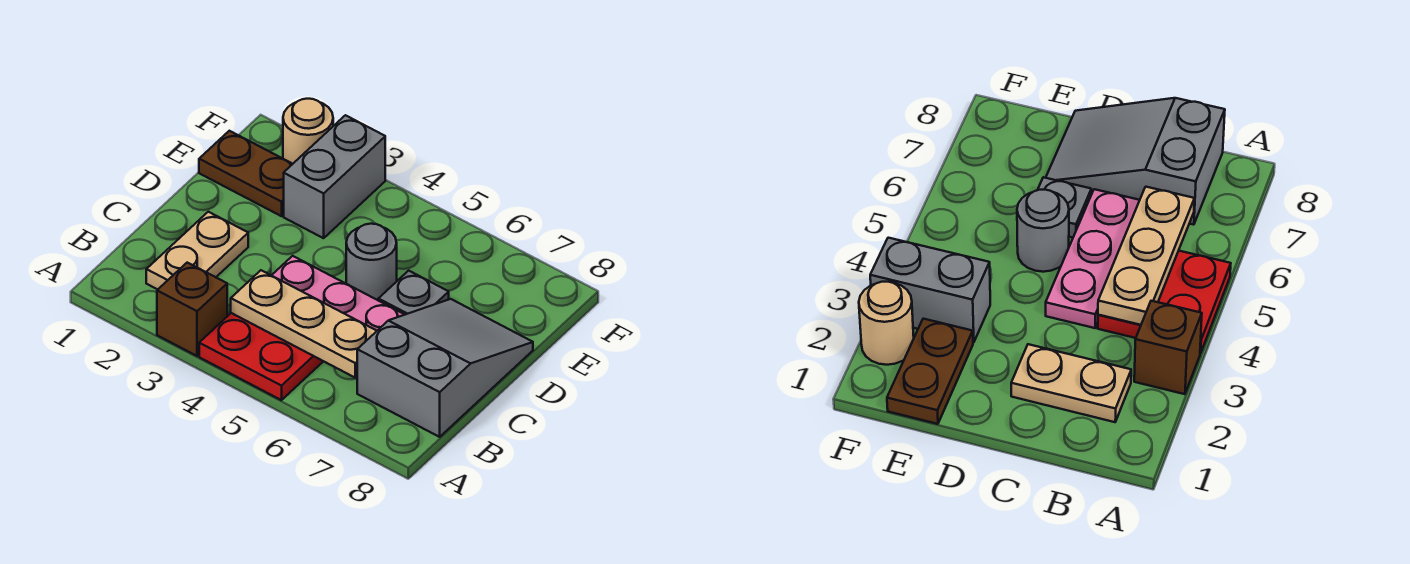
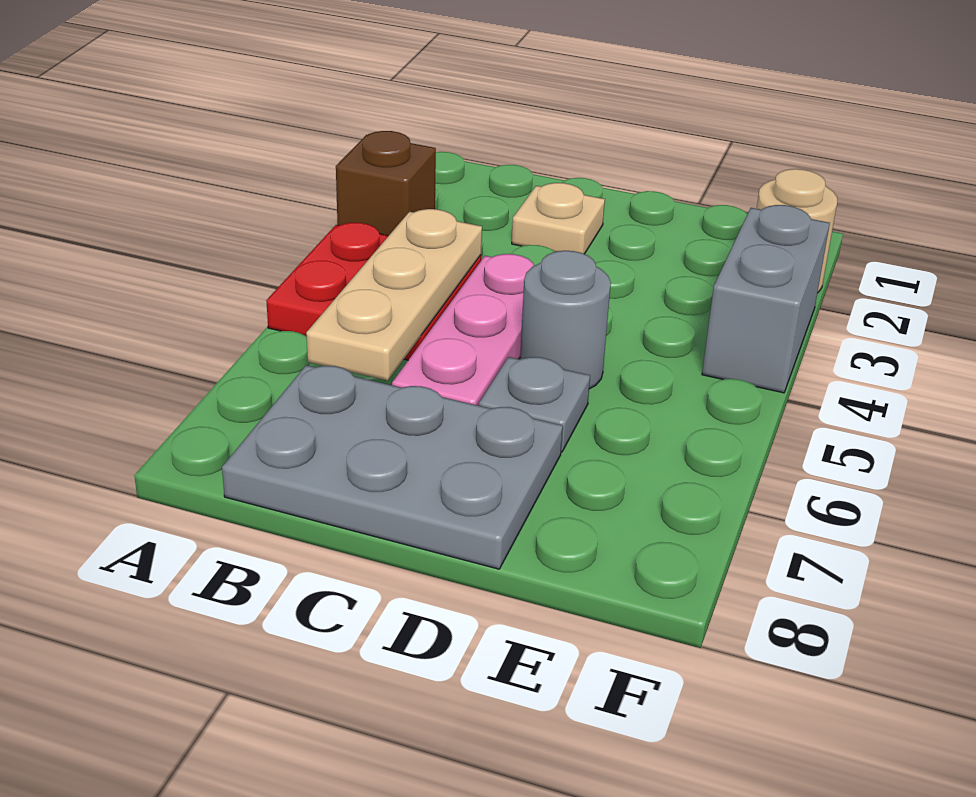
tan plate B2:C2 level 1 -> tan plate C2 level 1
grey slope B7:D8 level 1 top B -> grey plate B7:D8 level 1
brown plate E1:E2 level 1 -> none
grey brick E3:F3 level 1 -> grey brick F3:F4 level 1

